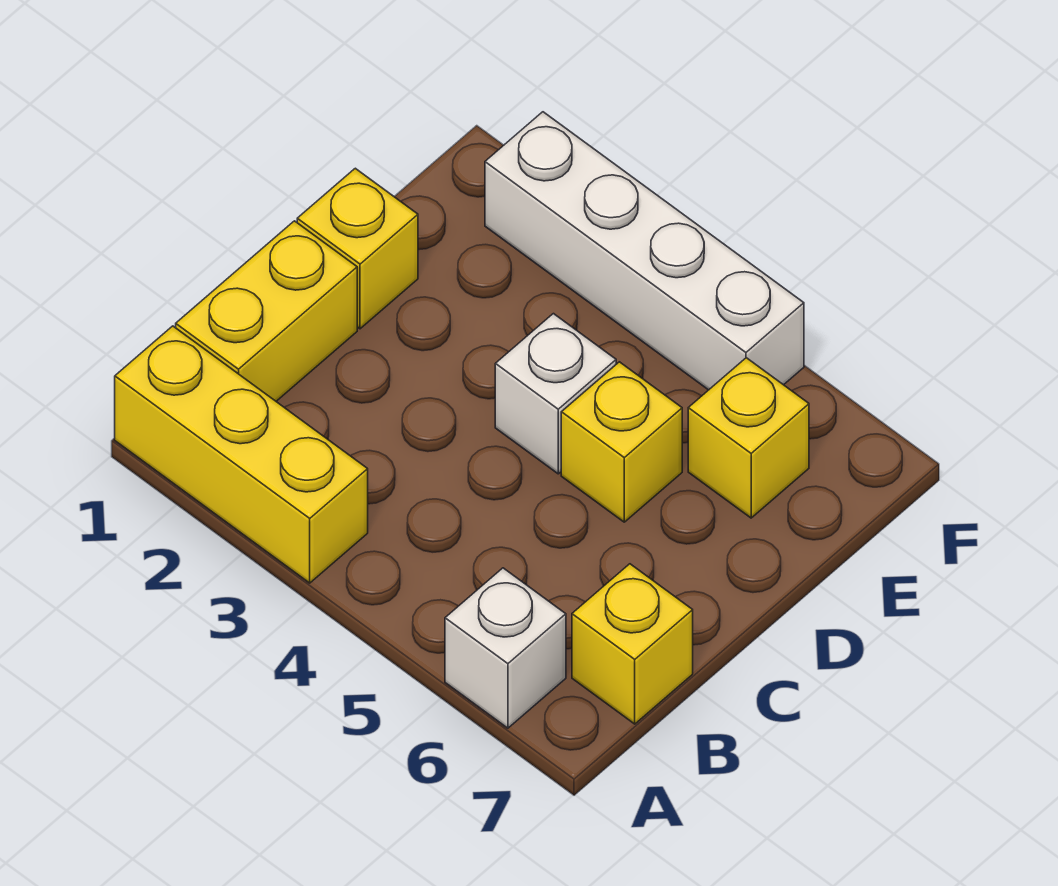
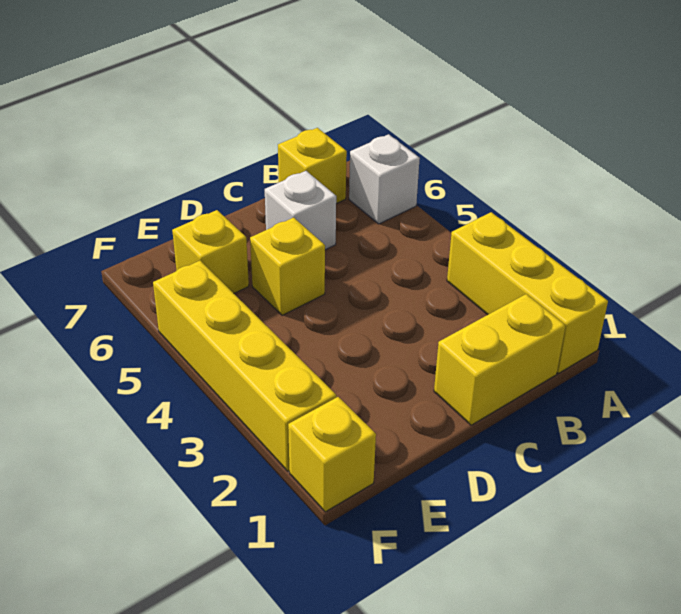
yellow brick D1 level 1 -> yellow brick F1 level 1
white brick D4 level 1 -> white brick C6 level 1
white brick F2:F5 level 1 -> yellow brick F2:F5 level 1

